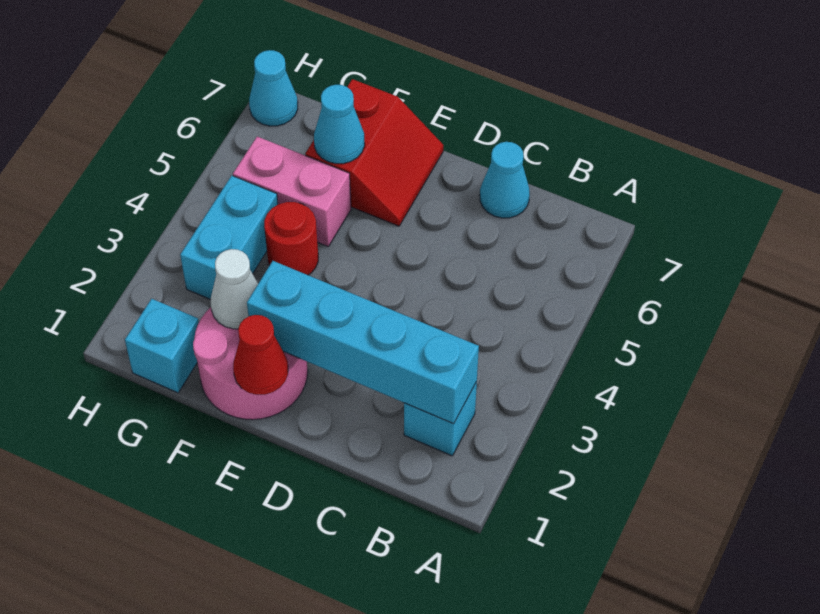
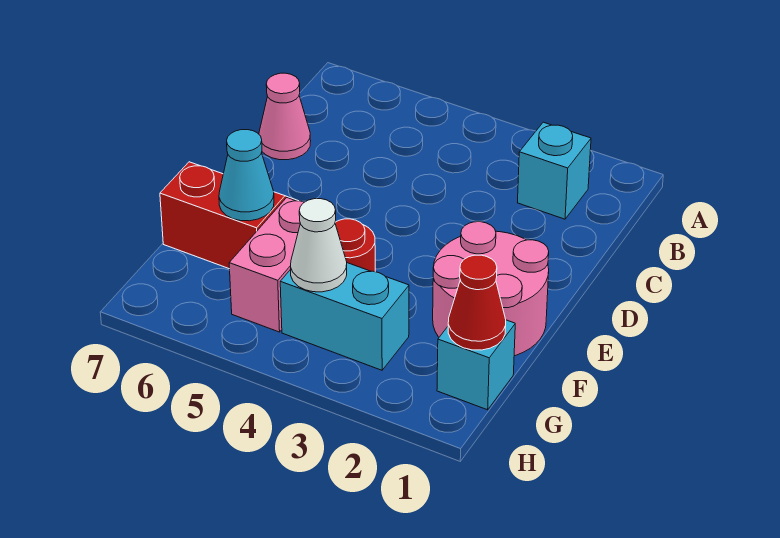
cyan brick B2:E2 level 2 -> none
cyan cone C7 level 1 -> pink cone C7 level 1
red cone E1 level 2 -> red cone G1 level 2
white cone F2 level 2 -> white cone G4 level 2
cyan cone H7 level 1 -> none

